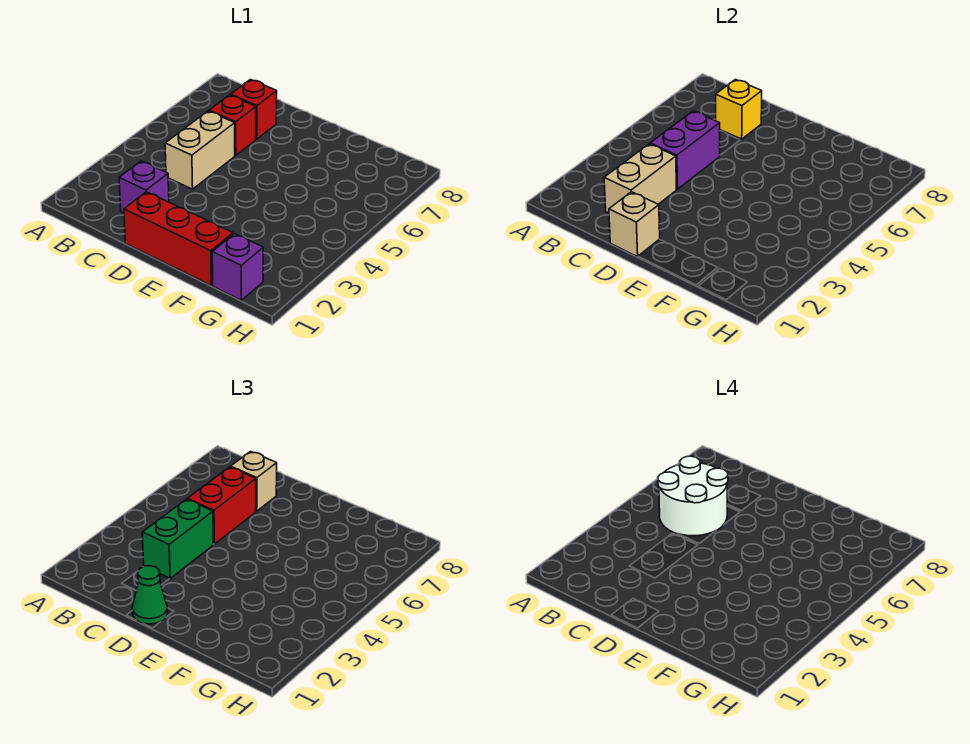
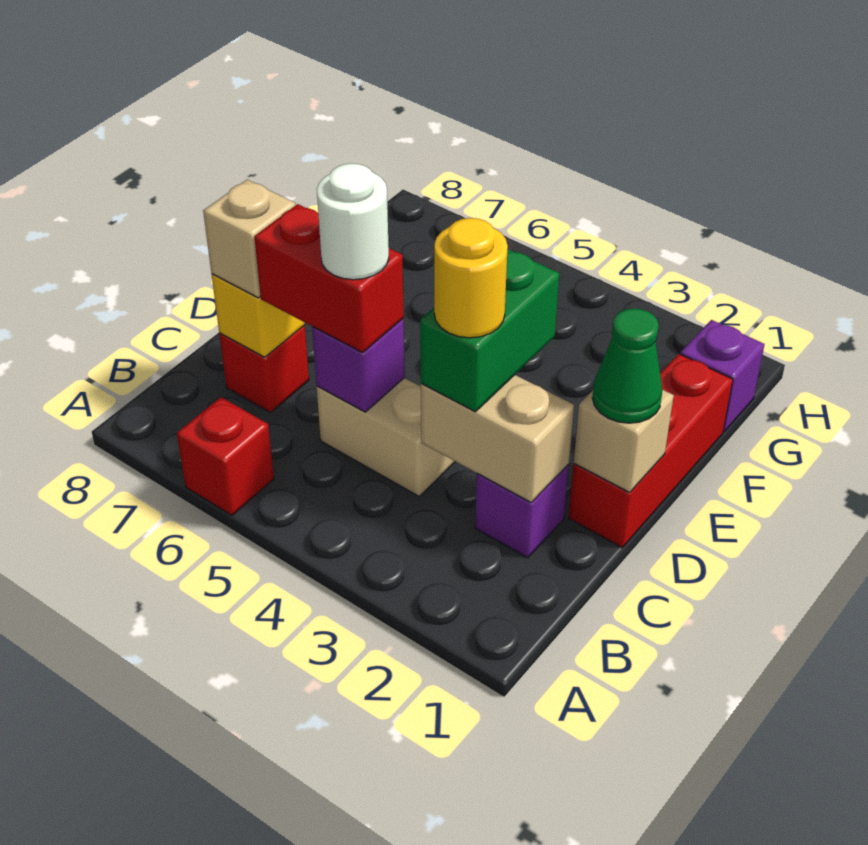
white round brick B5:C6 level 4 -> white round brick C5 level 4
green brick C3:C4 level 3 -> green brick C3:D3 level 3
none -> yellow round brick C3 level 4
purple brick C4:C5 level 2 -> purple brick C5 level 2
red brick C6 level 1 -> red brick A6 level 1

